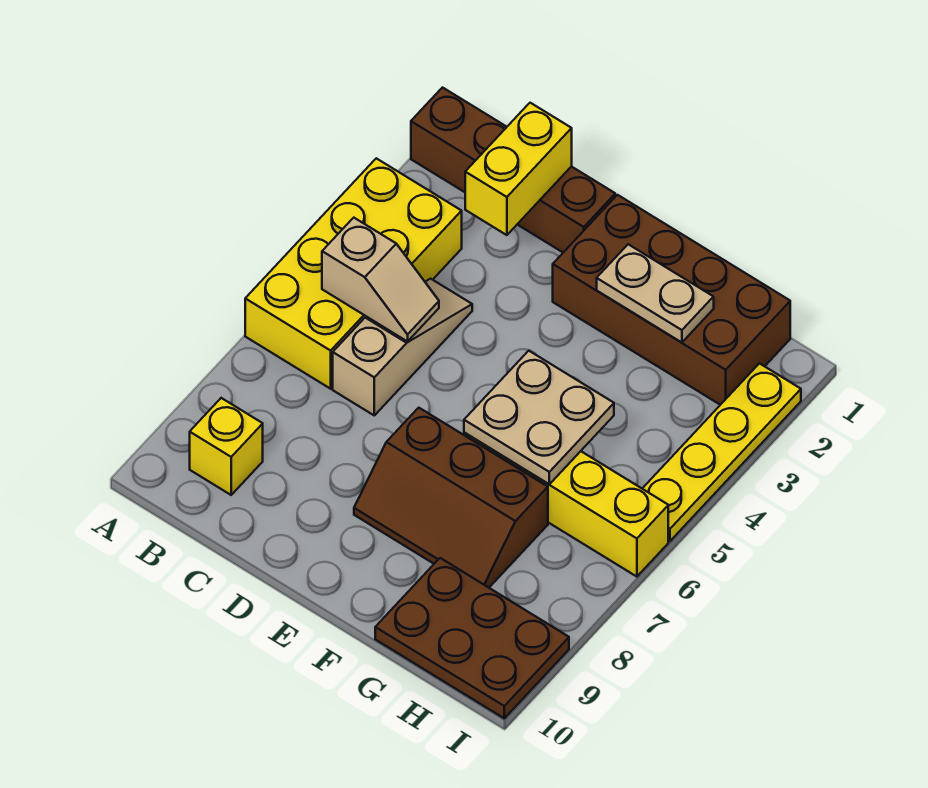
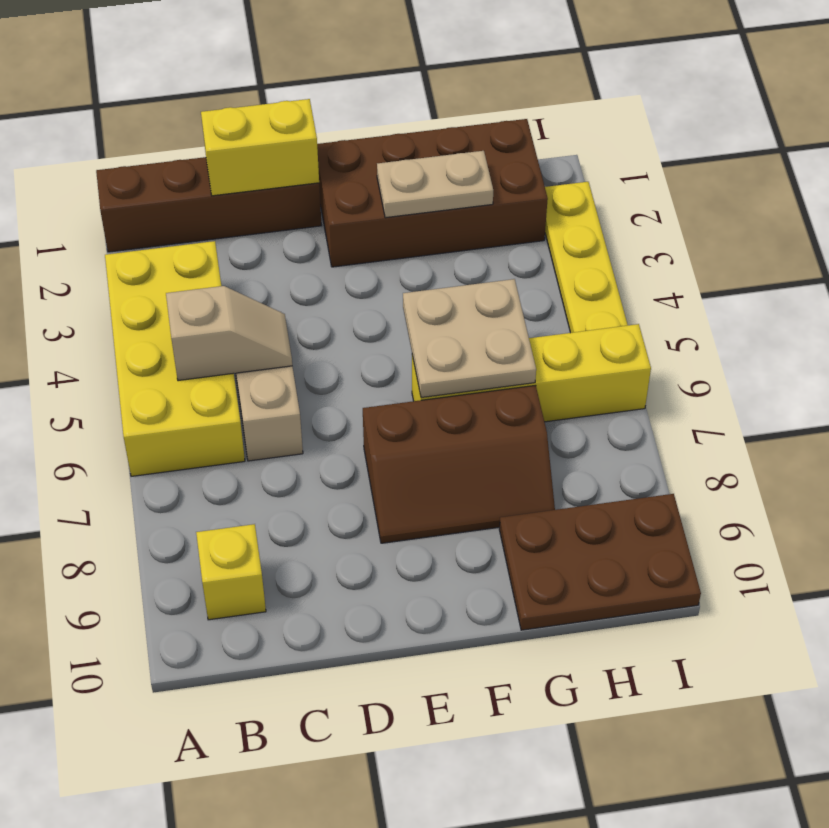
yellow brick C1:C2 level 2 -> yellow brick C1:D1 level 2

